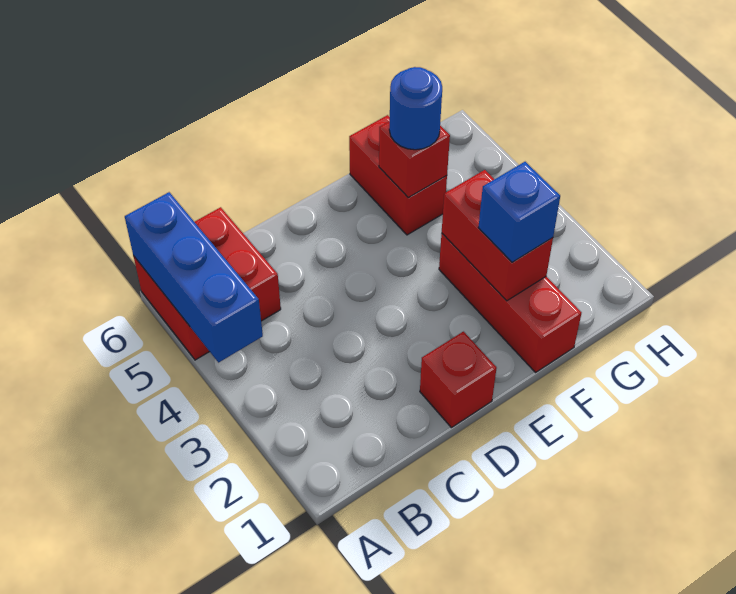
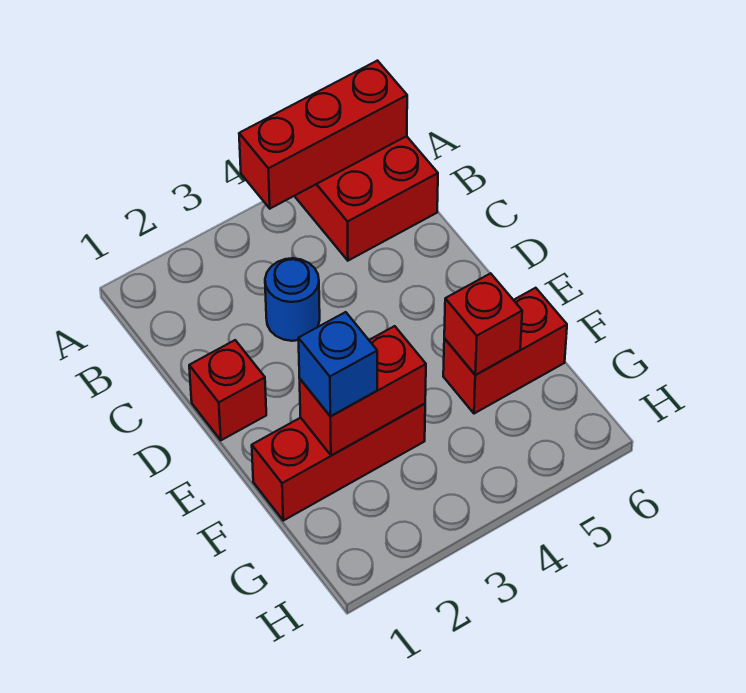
blue brick A4:A6 level 2 -> red brick A4:A6 level 2
blue round brick F5 level 3 -> blue round brick C3 level 1

